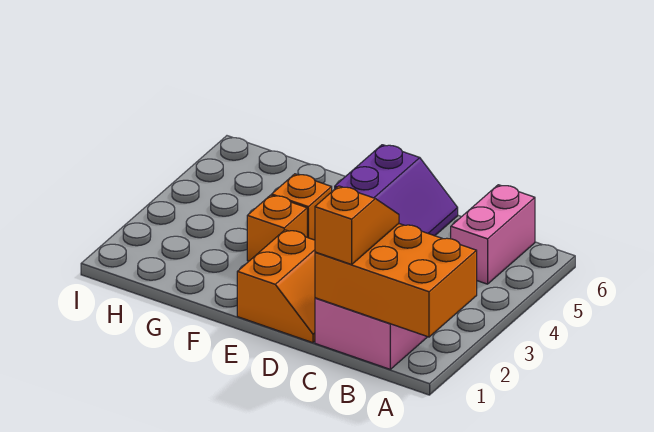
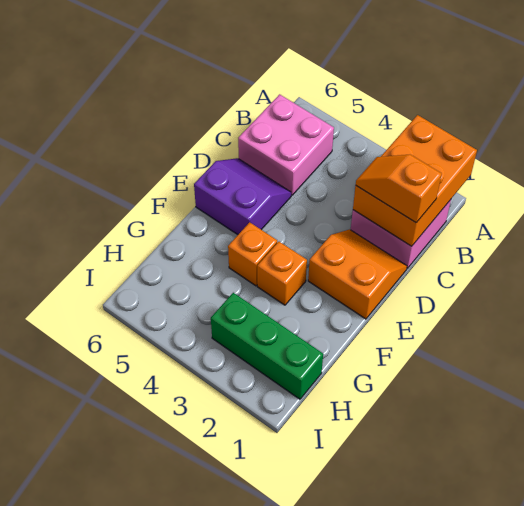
pink brick B5:B6 level 1 -> pink brick B5:C6 level 1
none -> green brick H1:H3 level 1

